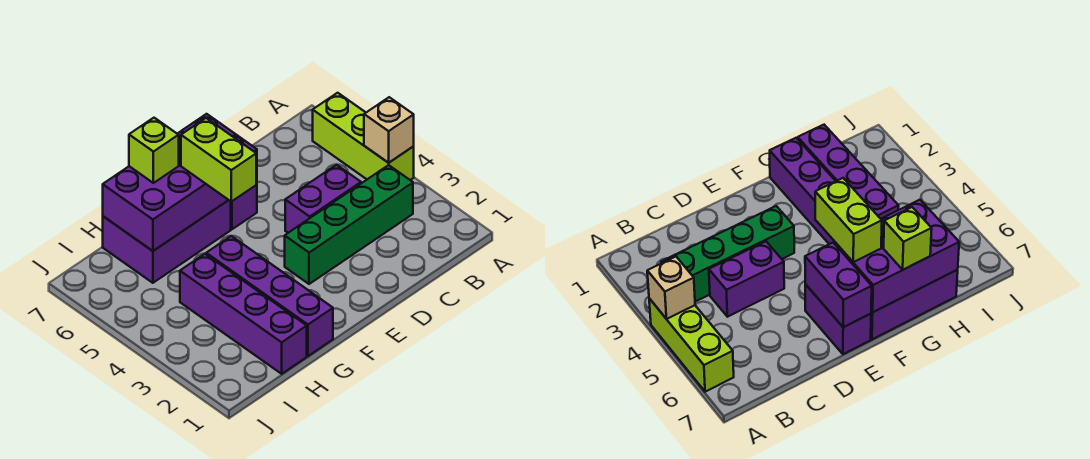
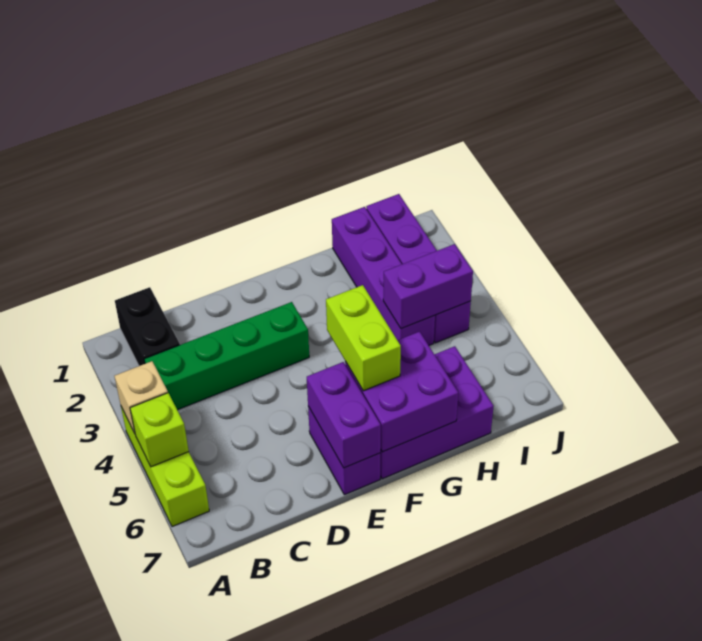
none -> black brick B1:B2 level 1
purple brick C4:D4 level 1 -> purple brick H4:I4 level 2
purple brick F6:H7 level 2 -> purple brick F6:G7 level 2
purple brick G1:G4 level 1 -> purple brick I1:I4 level 1
lime brick G7 level 3 -> lime brick A5 level 2

